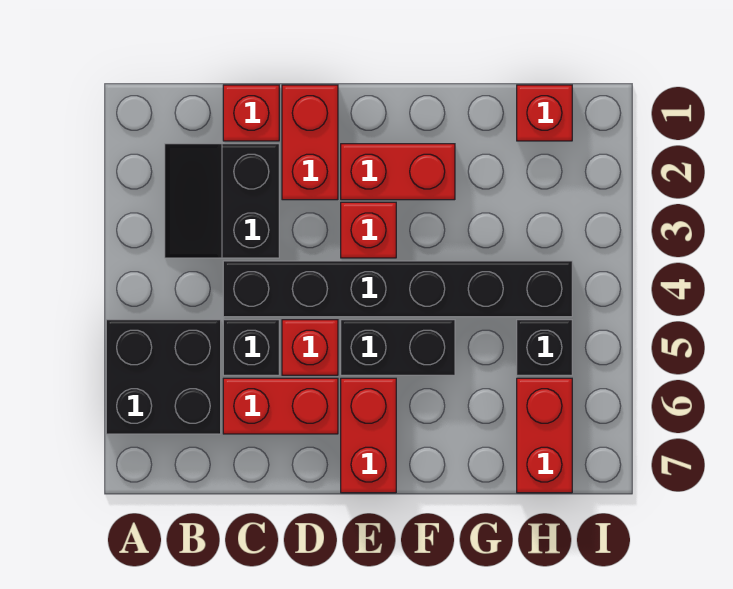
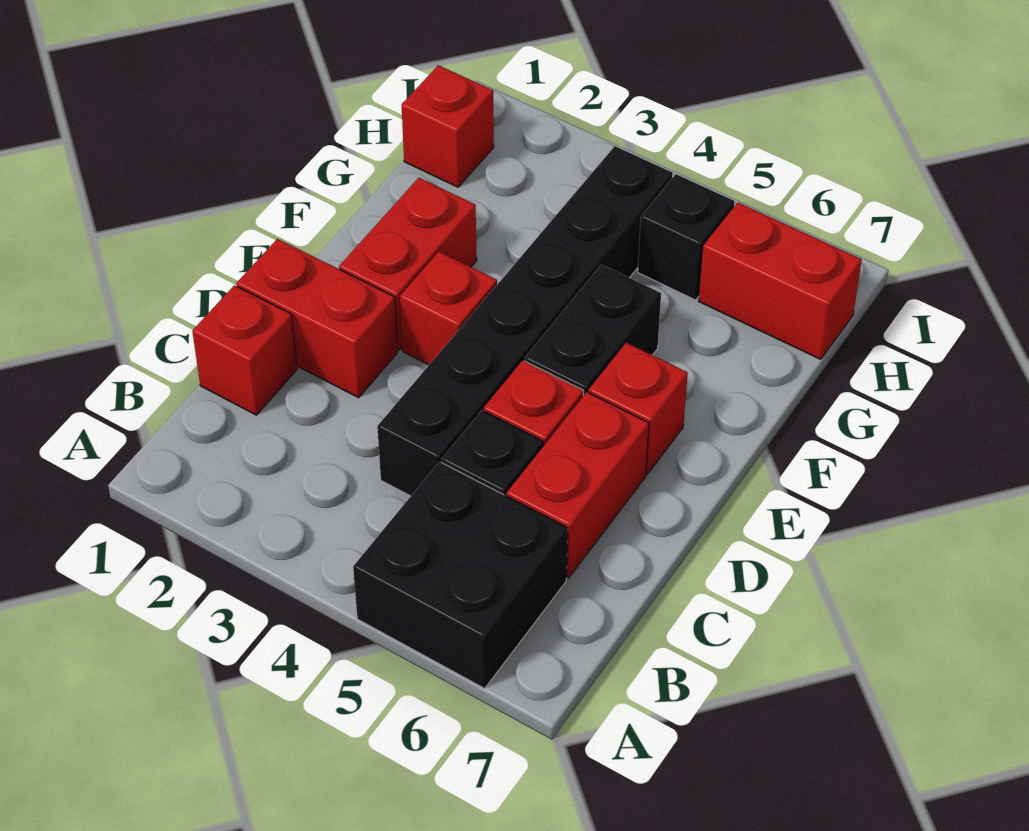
black slope B2:C3 level 1 top C -> none
red brick E6:E7 level 1 -> red brick E6 level 1

